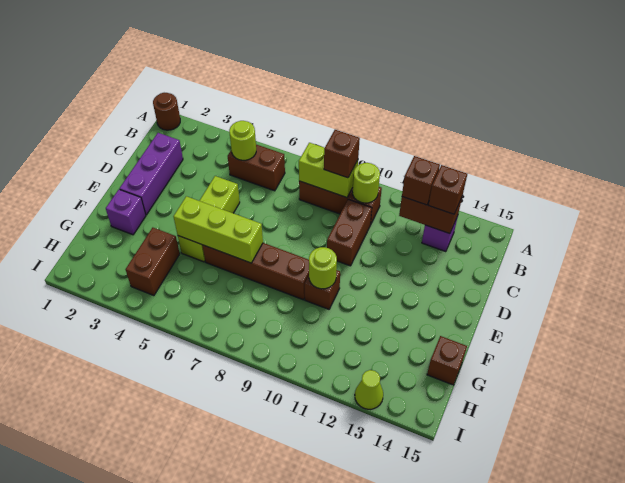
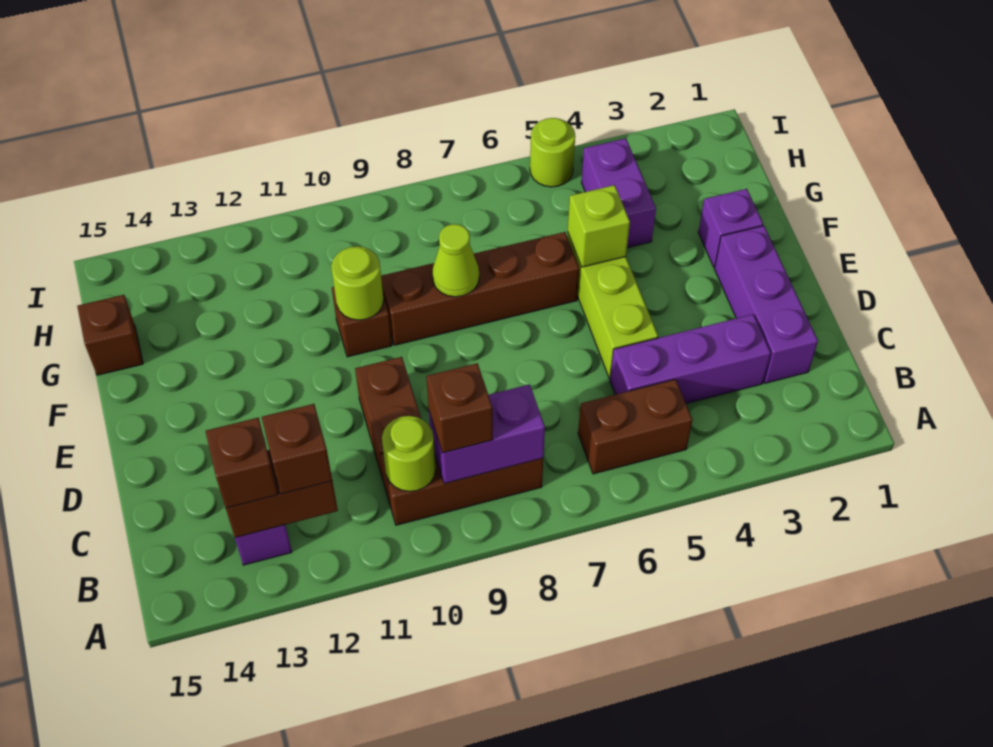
brown round brick A1 level 1 -> none
lime round brick B5 level 2 -> lime round brick I5 level 1
lime brick B8:B9 level 2 -> purple brick B8:B9 level 2
none -> purple brick C3:C5 level 1
lime brick F5:F7 level 2 -> lime brick F5 level 2
brown brick G4:H4 level 1 -> purple brick G4:H4 level 1
lime cone I13 level 1 -> lime cone F8 level 2

